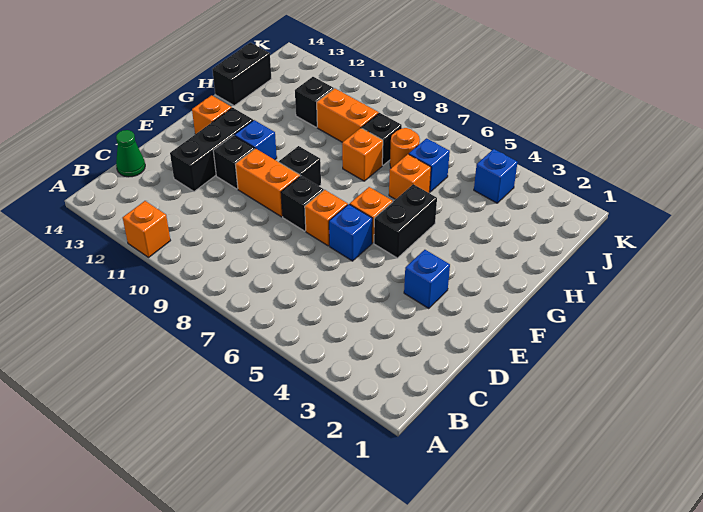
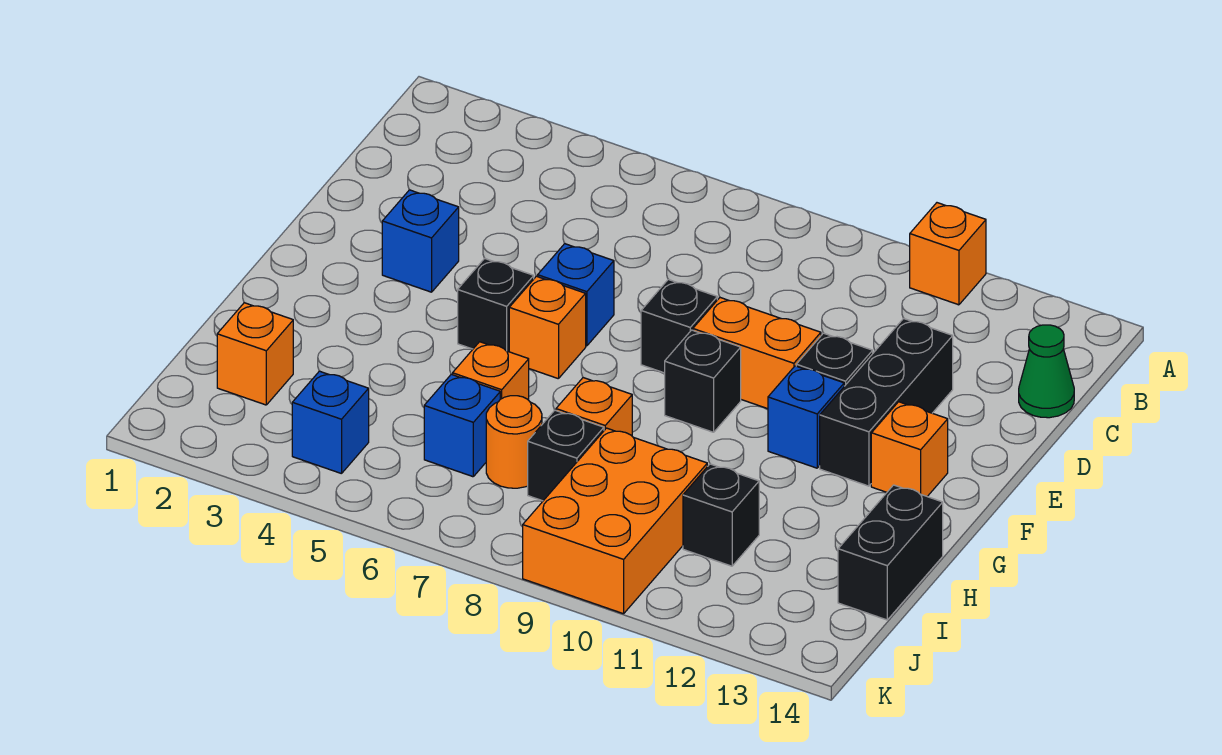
orange brick E7 level 1 -> orange brick I2 level 1
black brick F5:G5 level 1 -> black brick F5 level 1
orange brick I9:I10 level 1 -> orange brick I9:K10 level 1

